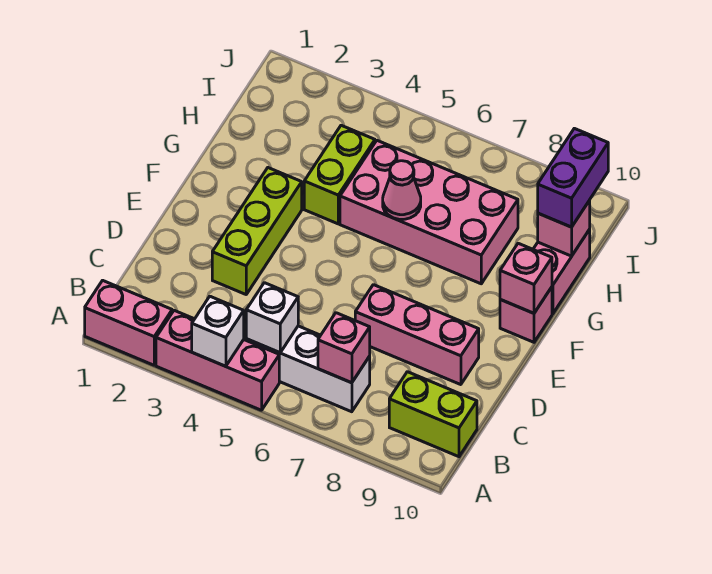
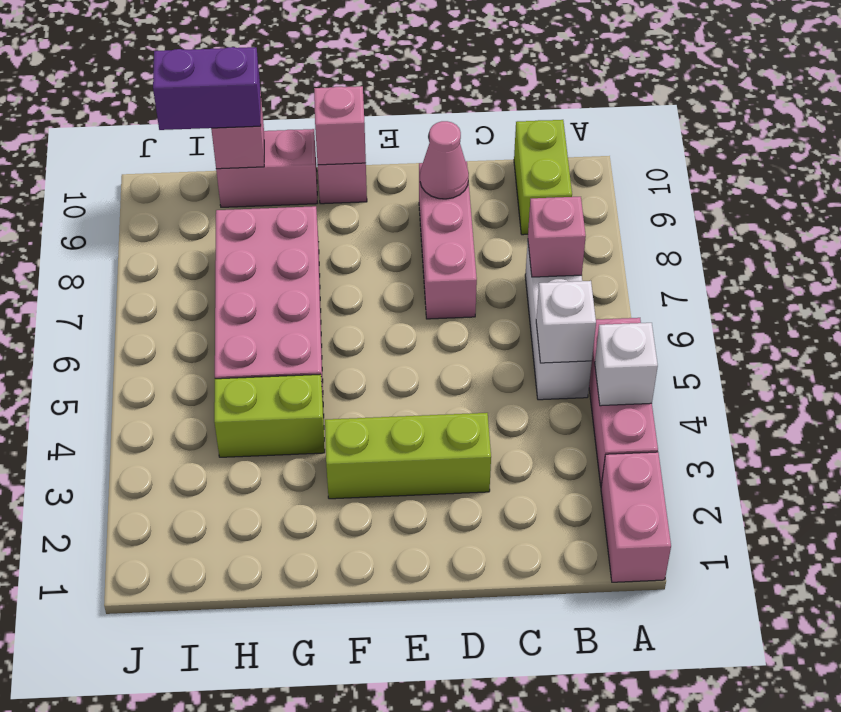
pink cone G6 level 2 -> pink cone D9 level 2

